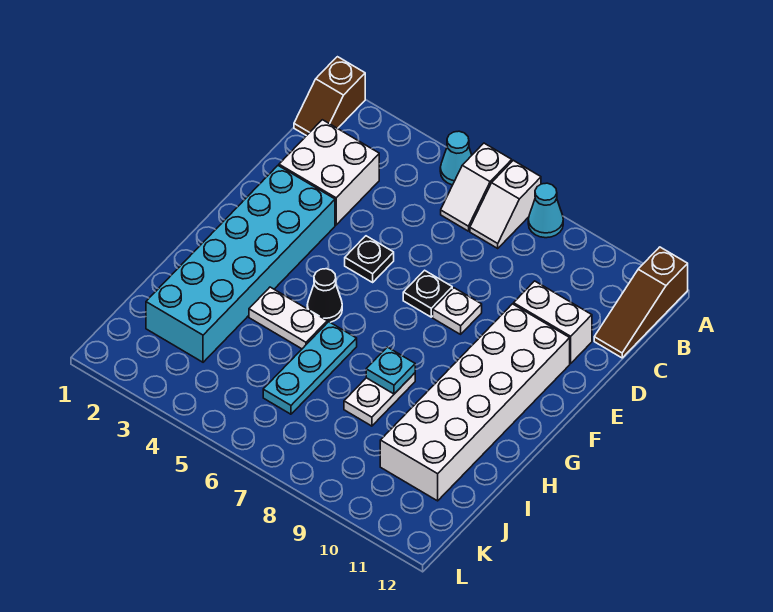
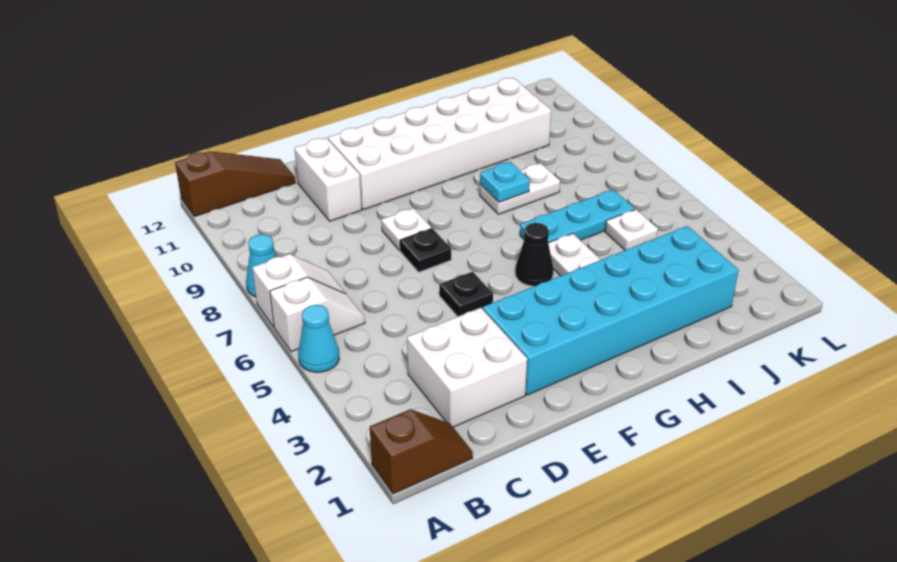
none -> white plate J5 level 1

